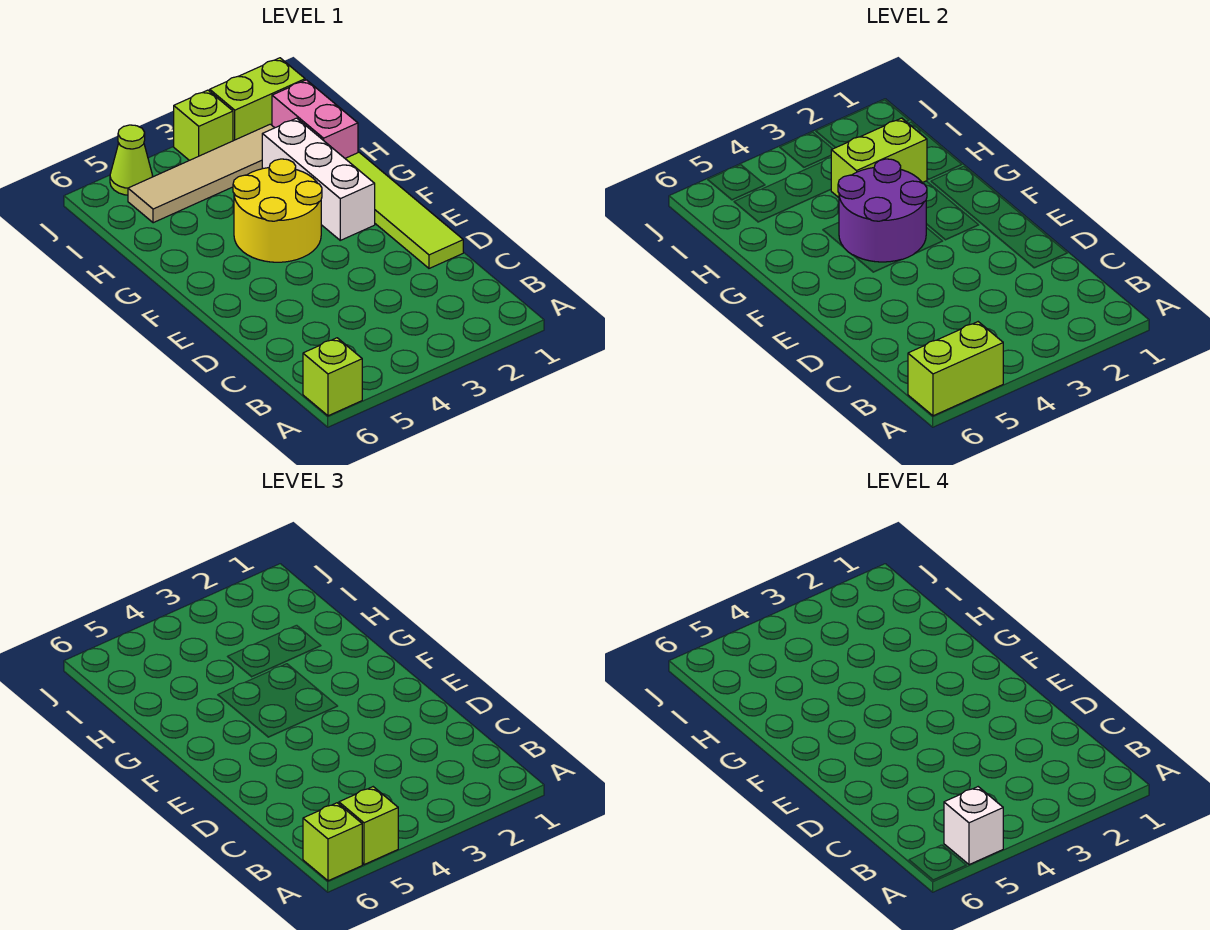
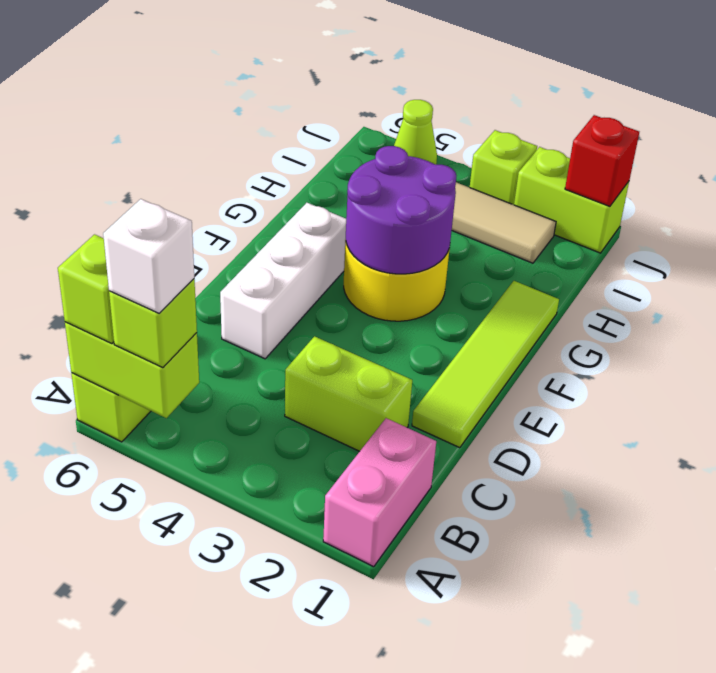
white brick F2:H2 level 1 -> white brick D5:F5 level 1
pink brick H1:I1 level 1 -> pink brick A1:B1 level 1
lime brick H2:H3 level 2 -> lime brick C2:C3 level 1
none -> red brick J1 level 2

